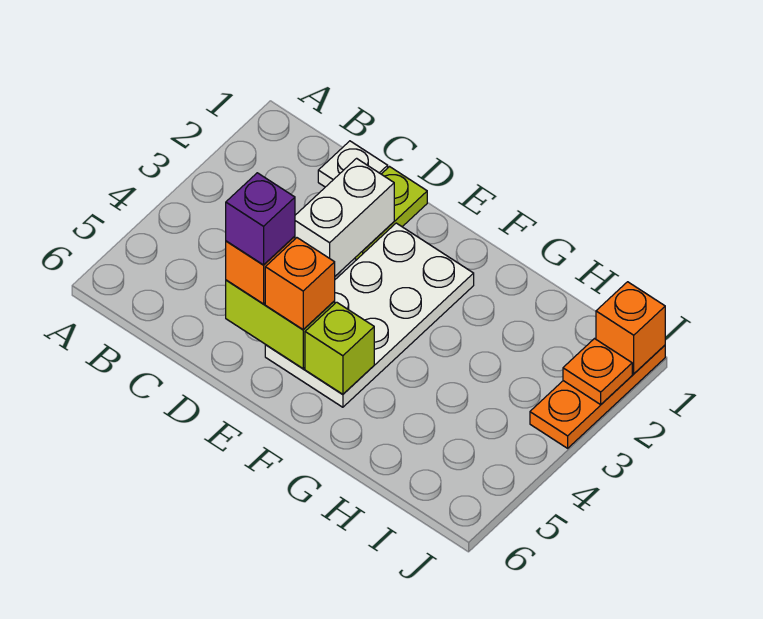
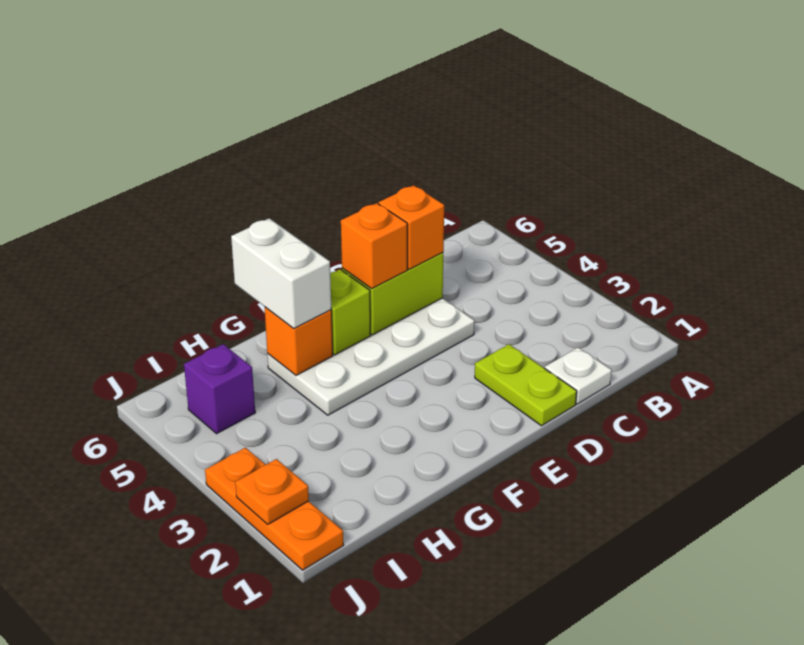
white brick D2:D3 level 2 -> white brick G5:G6 level 3
purple brick D5 level 4 -> purple brick I5 level 1
white plate E2:F5 level 1 -> white plate D4:G5 level 1
orange brick J1 level 2 -> orange brick G5 level 2

